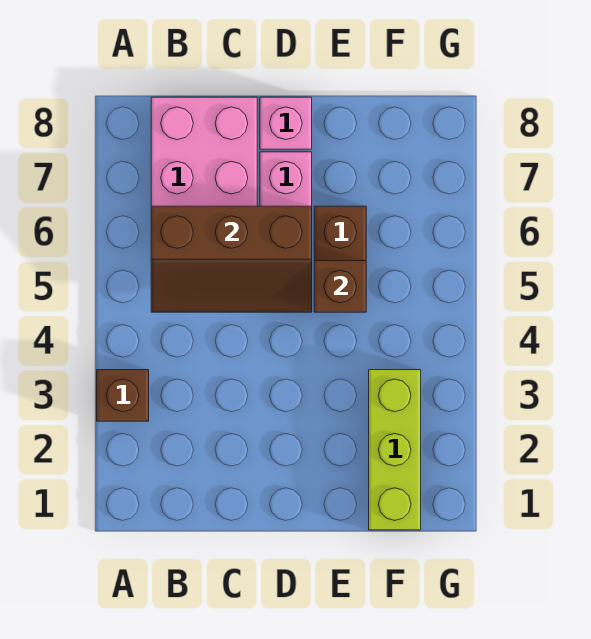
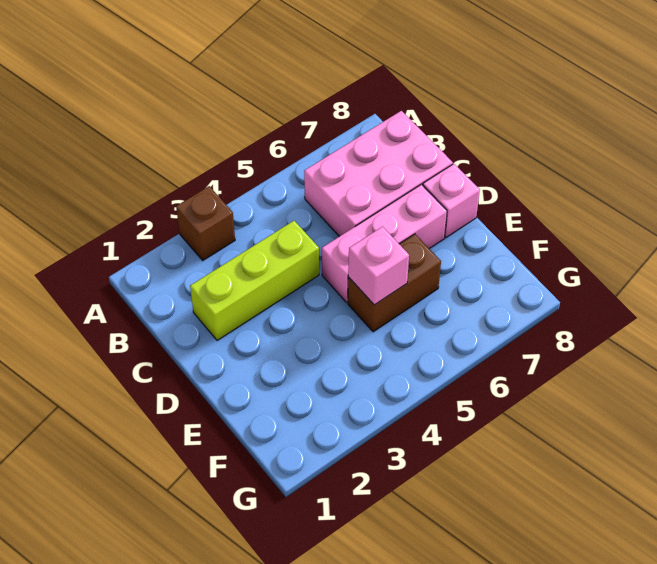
brown slope B5:D6 level 2 top 6 -> none
brown brick E5 level 2 -> pink brick E5 level 2
lime brick F1:F3 level 1 -> lime brick C2:C4 level 1

